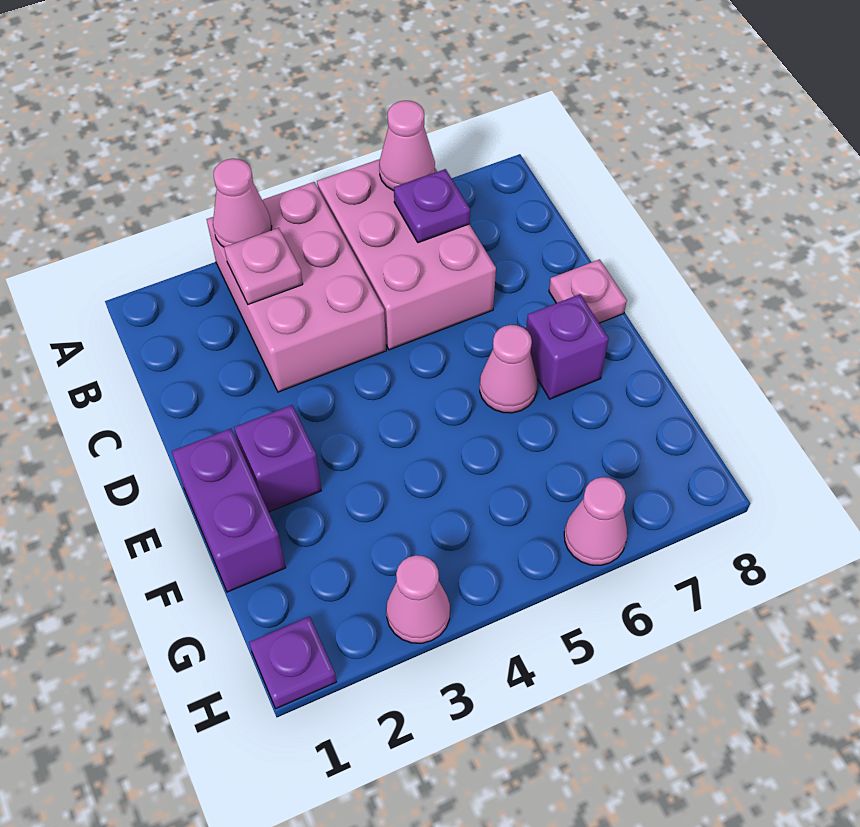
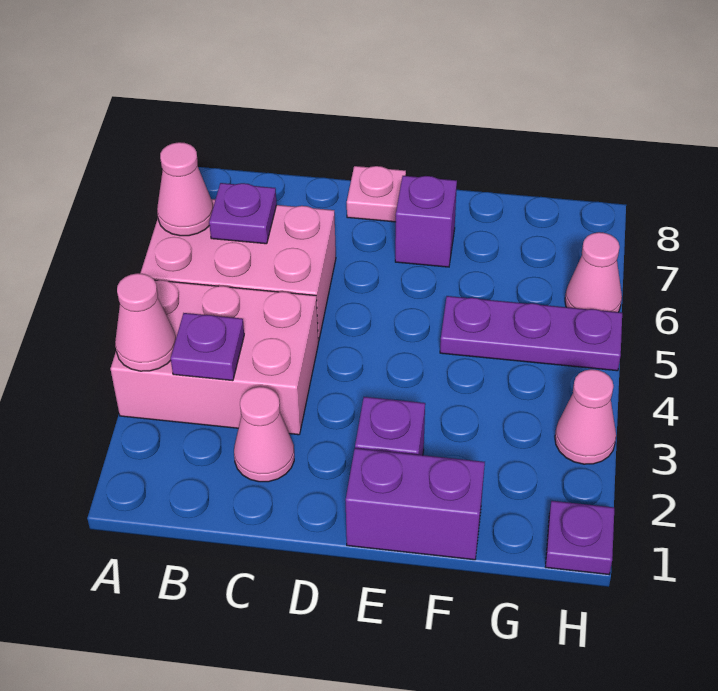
pink plate B3 level 2 -> purple plate B3 level 2
pink cone E6 level 1 -> pink cone C2 level 1
none -> purple plate F5:H5 level 1

